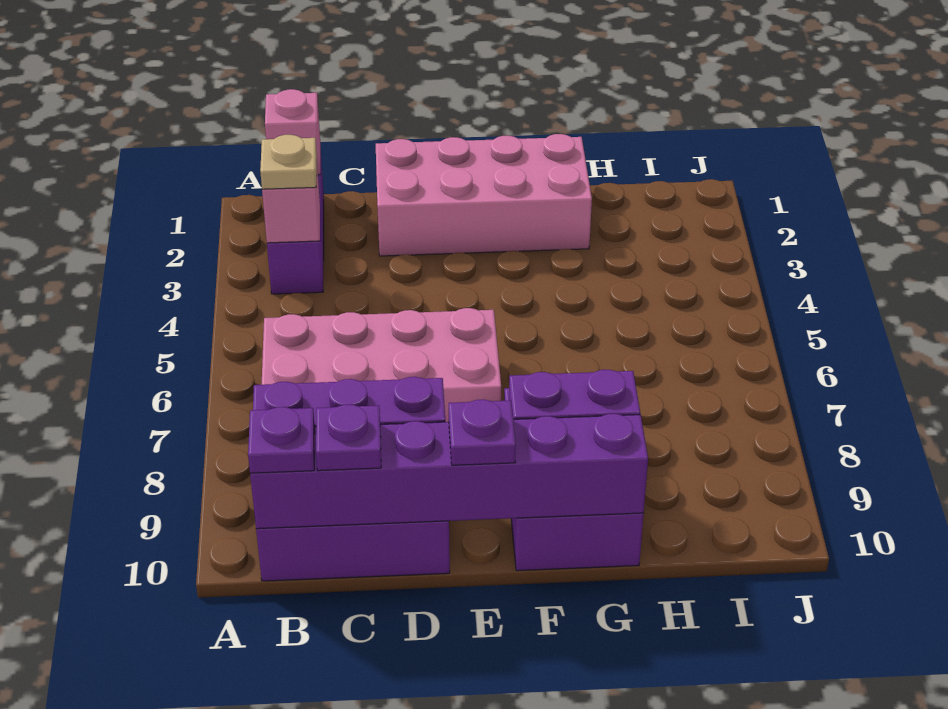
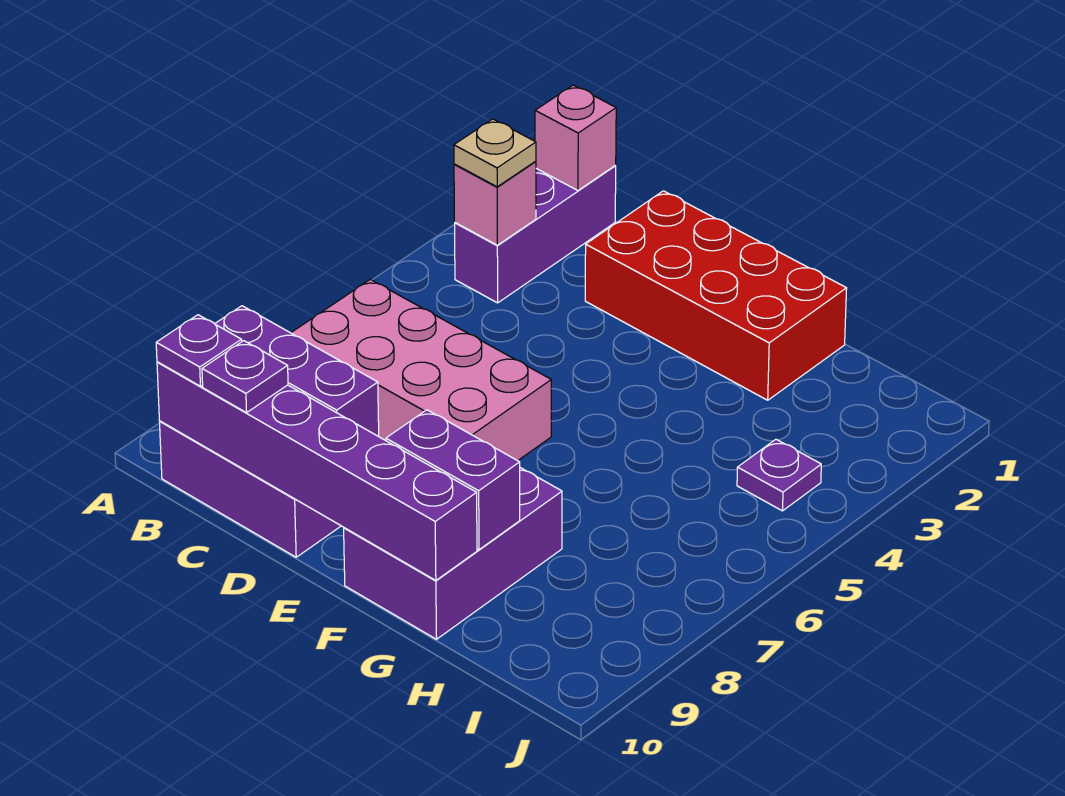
pink brick D1:G2 level 1 -> red brick D1:G2 level 1
purple plate E10 level 3 -> purple plate I4 level 1

